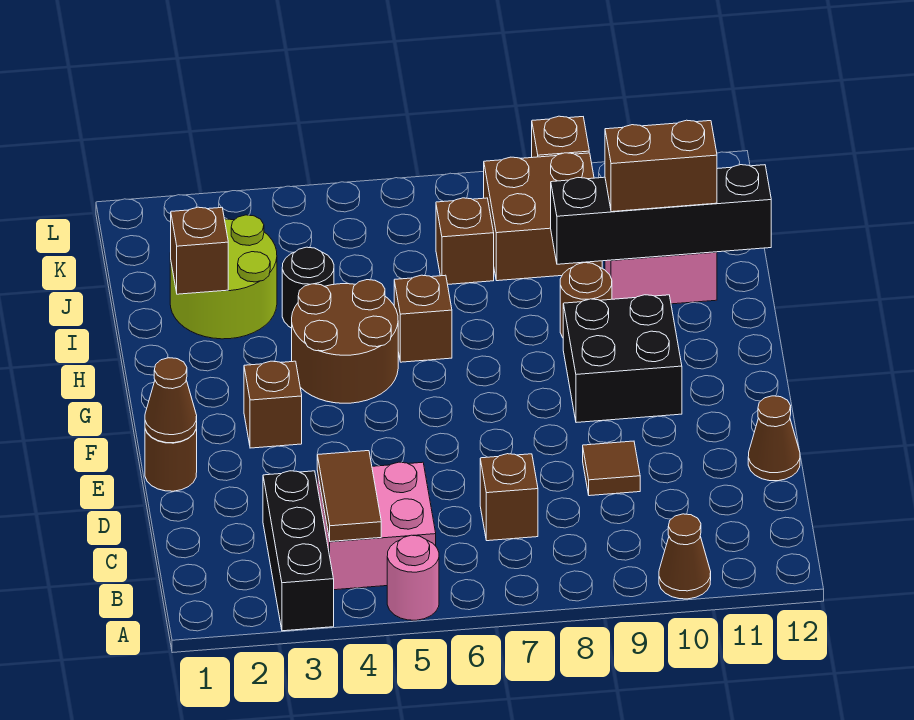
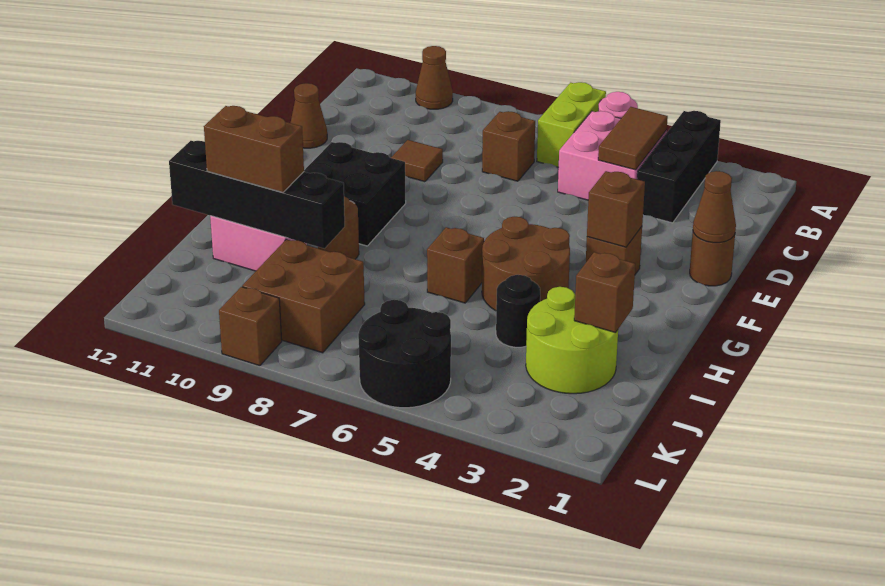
none -> lime brick A6:B6 level 1
brown brick J7 level 1 -> brown brick F3 level 2
none -> black round brick K5:L6 level 1

